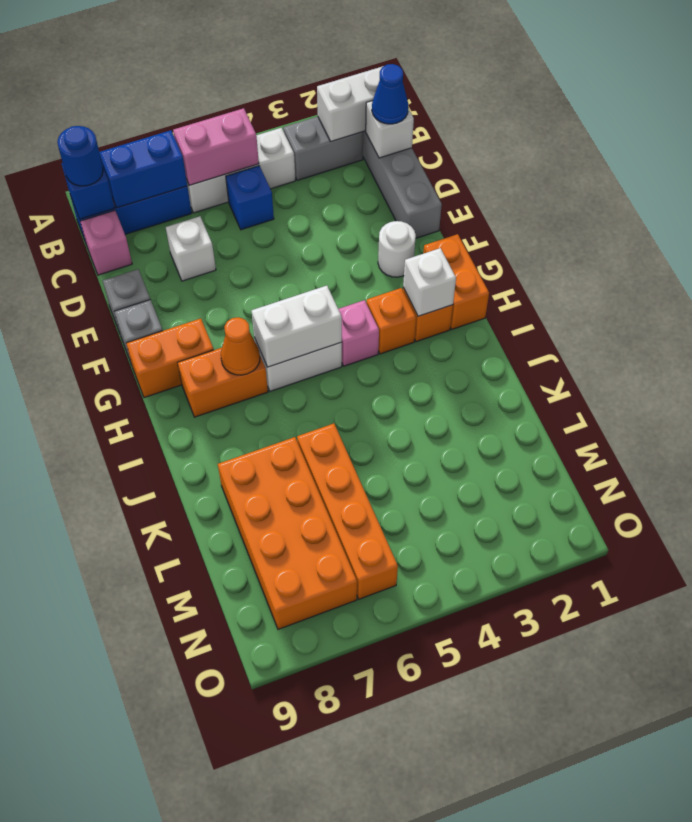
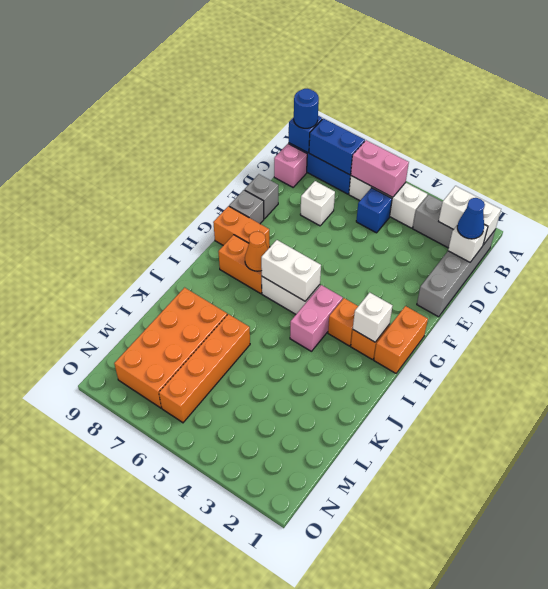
white round brick F2 level 1 -> none
pink brick H4 level 1 -> pink brick H4:I4 level 1

